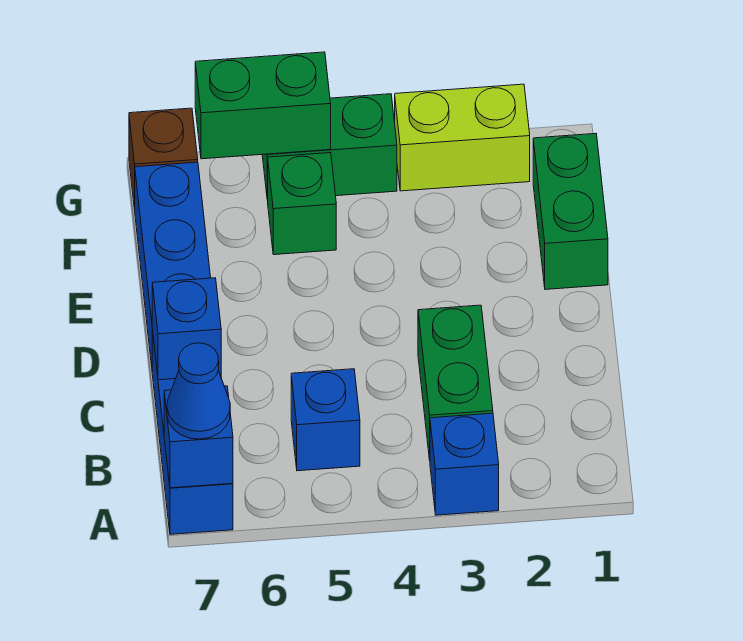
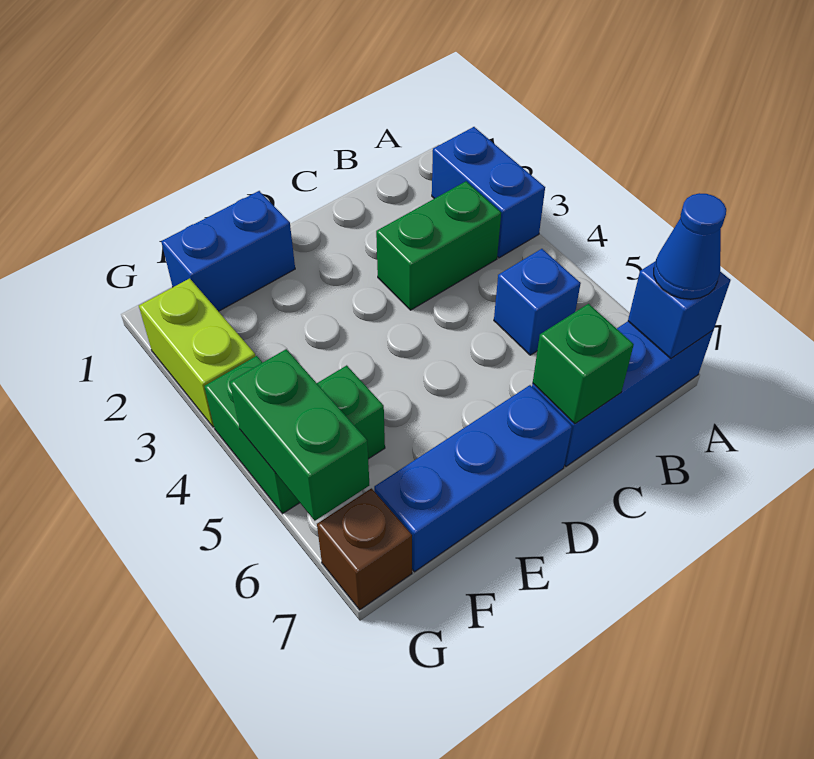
blue brick A3 level 1 -> blue brick A2:A3 level 1
blue brick C7 level 2 -> green brick C7 level 2
green brick E1:F1 level 1 -> blue brick E1:F1 level 1

